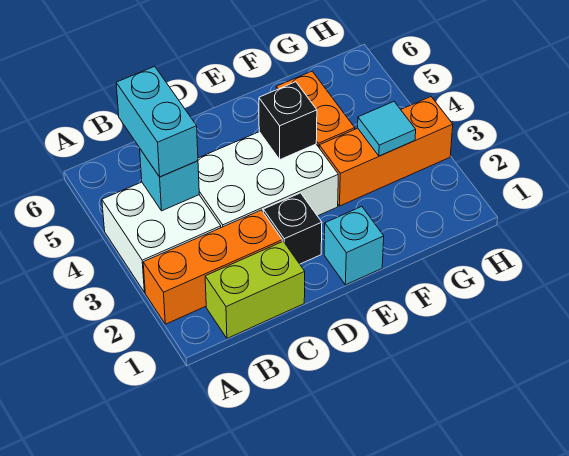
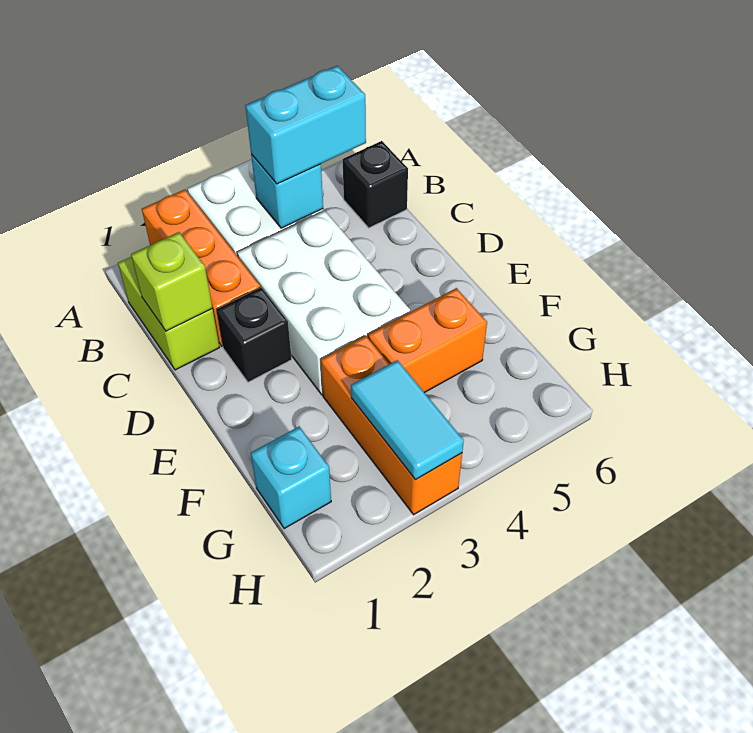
none -> lime brick C1 level 2
cyan brick E1 level 1 -> cyan brick G1 level 1
black brick E4 level 2 -> black brick B6 level 1
cyan tile G3 level 2 -> cyan tile G3:H3 level 2

